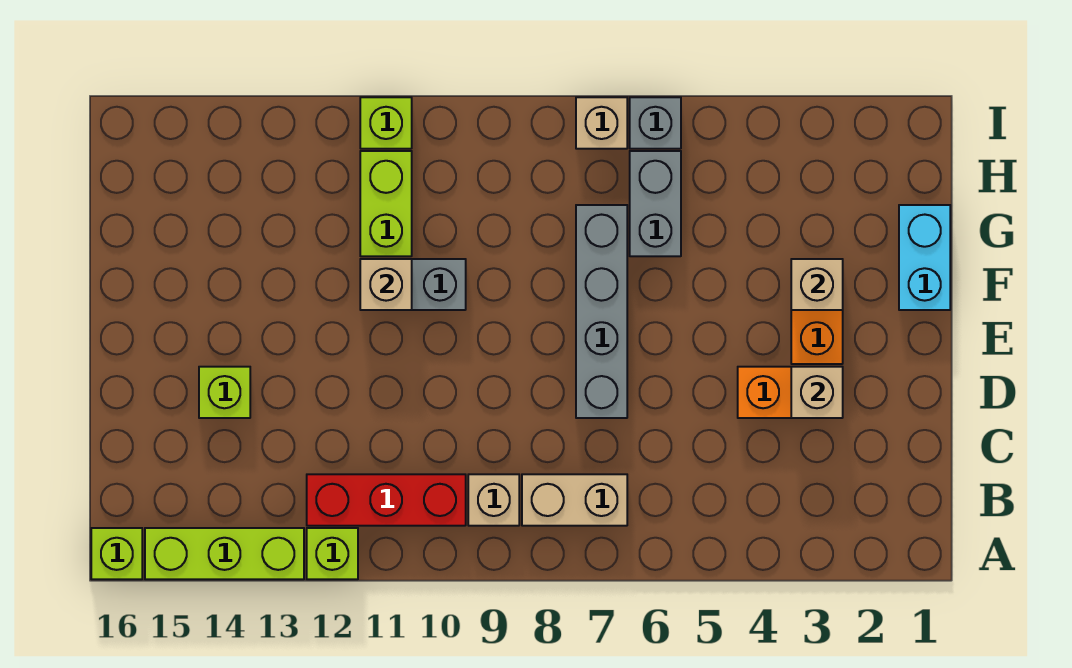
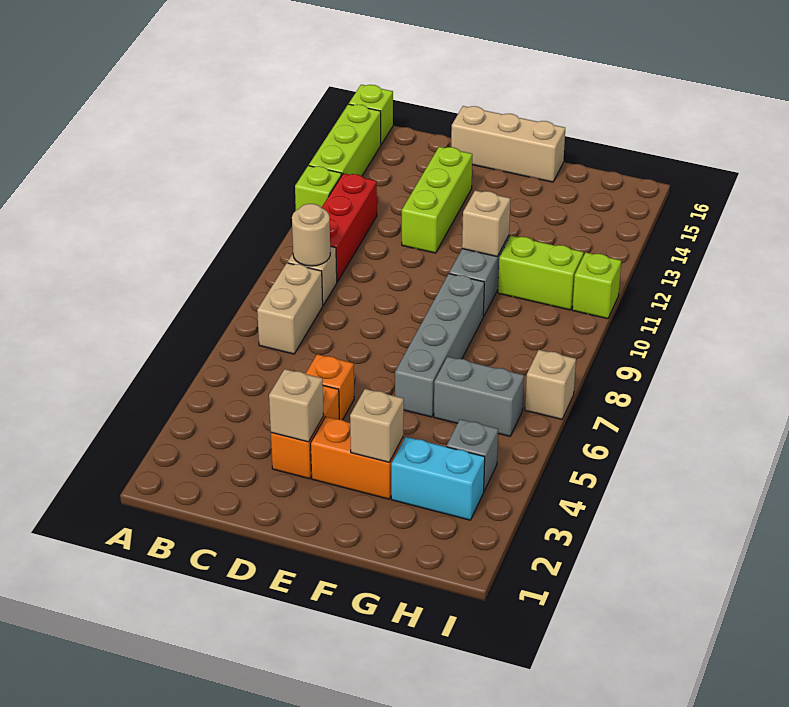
none -> tan round brick B9 level 2
none -> orange brick D5 level 1
grey brick D7:G7 level 1 -> grey brick F6:F9 level 1
lime brick D14 level 1 -> lime brick D12:D14 level 1
none -> tan brick D16:F16 level 1
cyan brick F1:G1 level 1 -> cyan brick G3:H3 level 1
grey brick I6 level 1 -> grey brick H4 level 1

